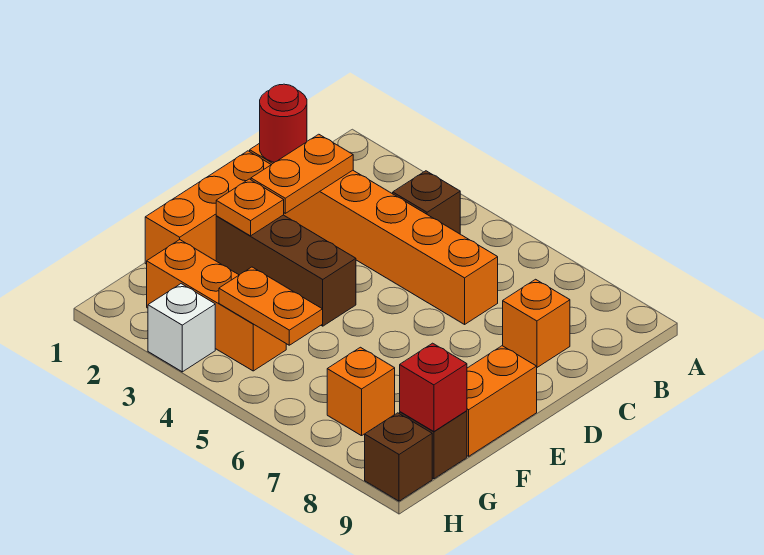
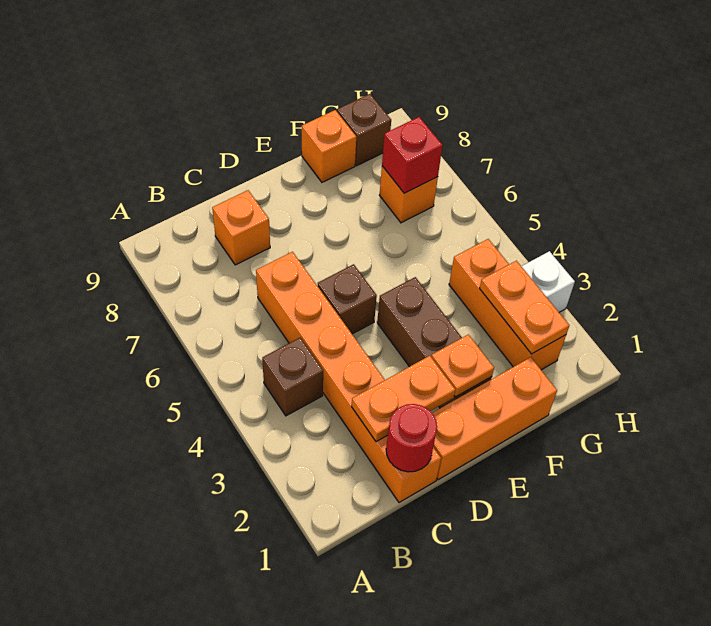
orange brick E9:F9 level 1 -> orange brick F9 level 1
orange plate G4:G5 level 2 -> orange plate G2:G3 level 2
red brick G9 level 2 -> red brick G7 level 2
brown brick H9 level 1 -> brown brick D5 level 1

